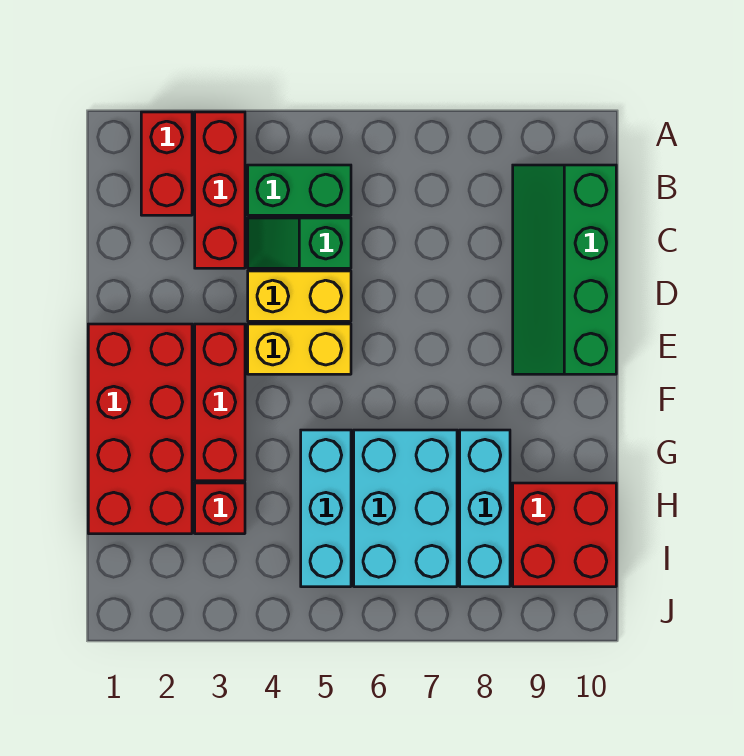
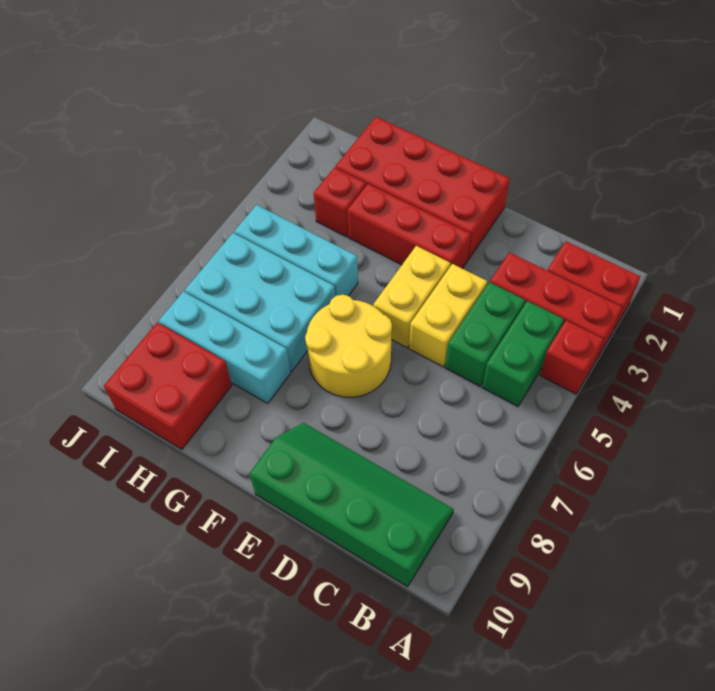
none -> red brick A4 level 1
green slope C4:C5 level 1 top 5 -> green brick C4:C5 level 1
none -> yellow round brick E6:F7 level 1

